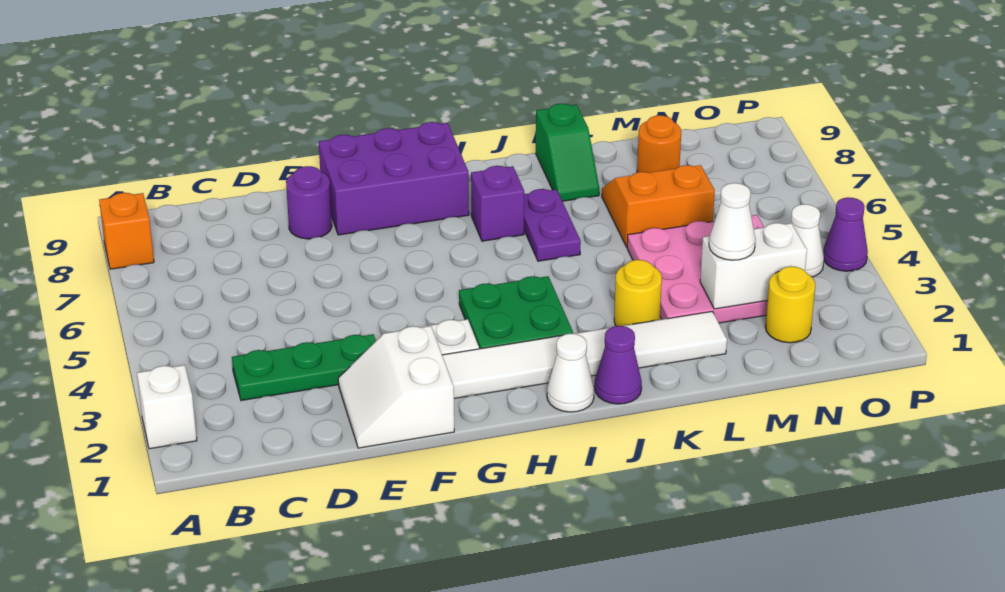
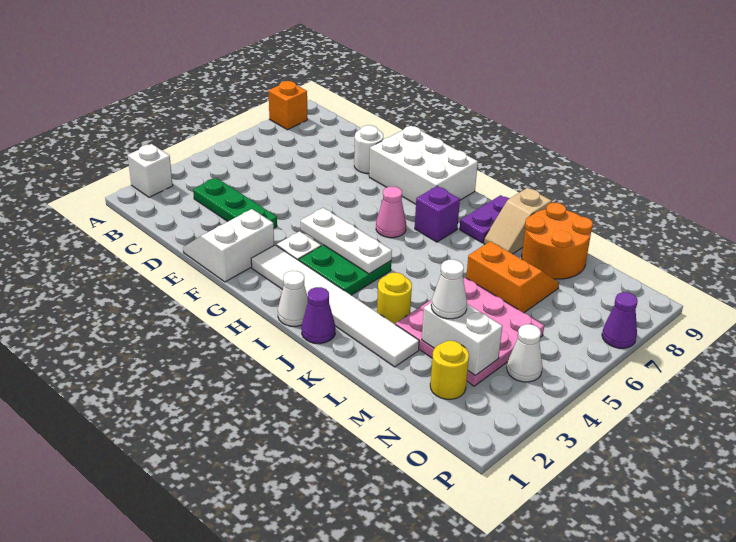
purple round brick E8 level 1 -> white round brick E8 level 1
purple brick F8:H9 level 1 -> white brick F8:H9 level 1
none -> white plate G4:I4 level 2
none -> pink cone H6 level 1
purple plate J6:J7 level 1 -> purple plate J8:J9 level 1
green slope K8:K9 level 1 top 9 -> tan slope K8:K9 level 1 top 9
orange round brick M8 level 1 -> orange round brick L8:M9 level 1
purple cone P4 level 1 -> purple cone P7 level 1

